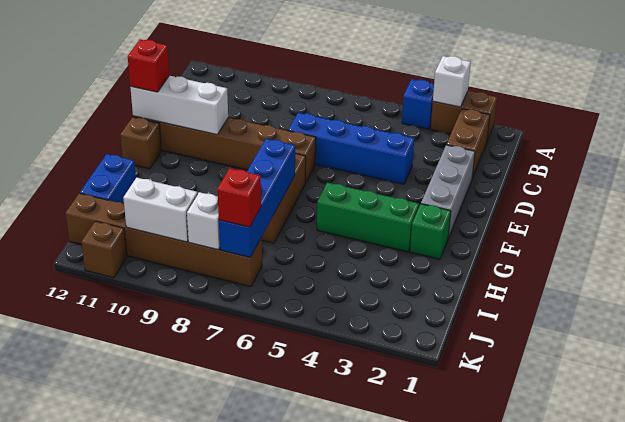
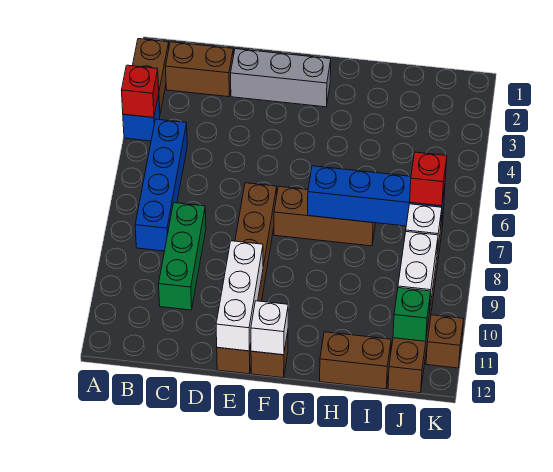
white brick A3 level 2 -> white brick F12 level 2
blue brick D4:D7 level 1 -> blue brick B5:B8 level 1
red brick E12 level 3 -> red brick A4 level 2
green brick G2 level 1 -> green brick J11 level 2
green brick G3:G5 level 1 -> green brick C8:C10 level 1
blue brick H12:I12 level 1 -> brown brick H12:I12 level 1

